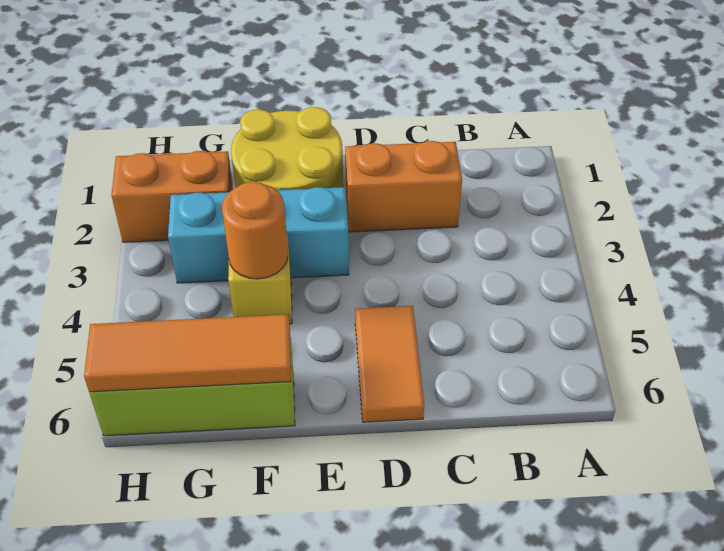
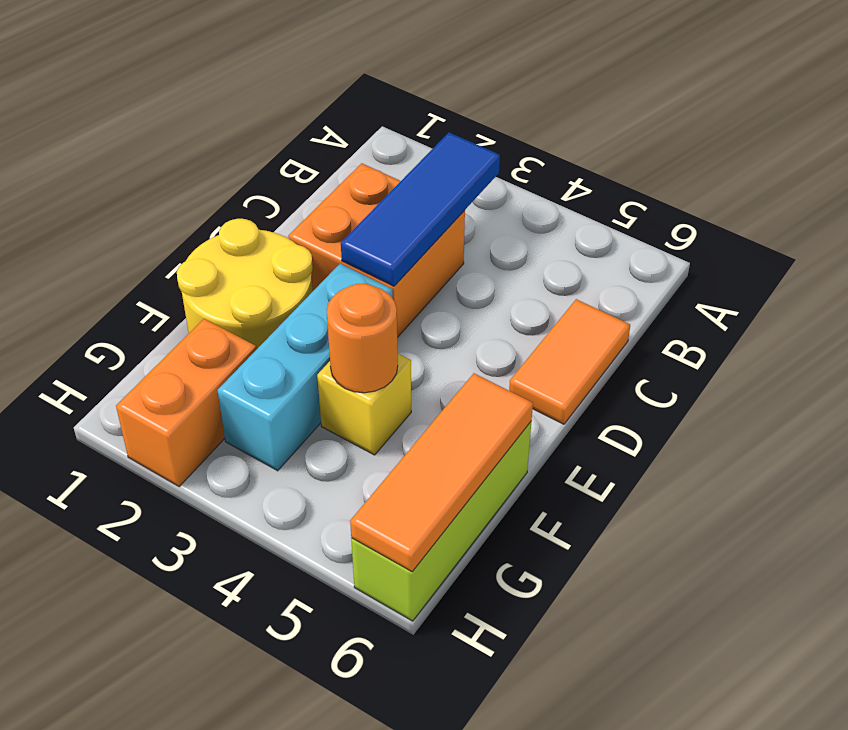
none -> blue tile B3:D3 level 2
orange brick C2:D2 level 1 -> orange brick C2:D3 level 1
orange tile D5:D6 level 1 -> orange tile C6:D6 level 1

